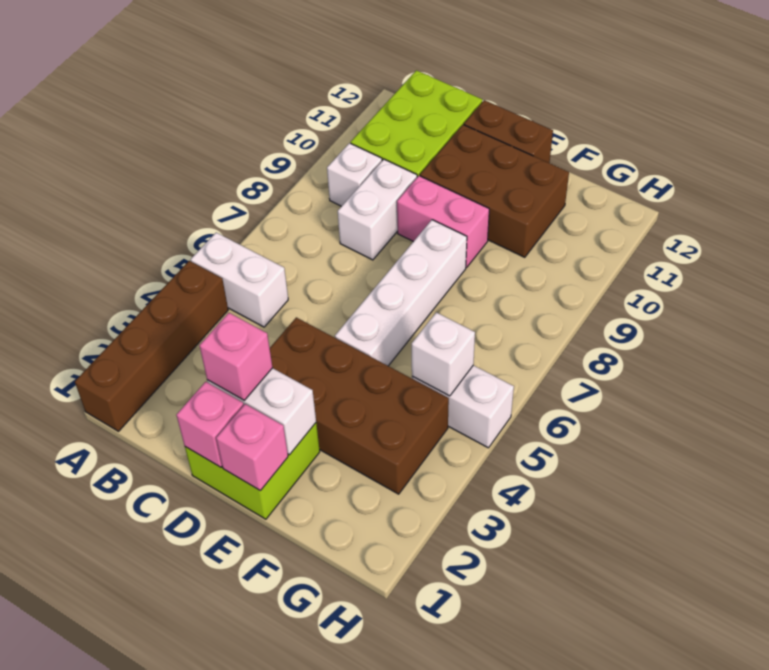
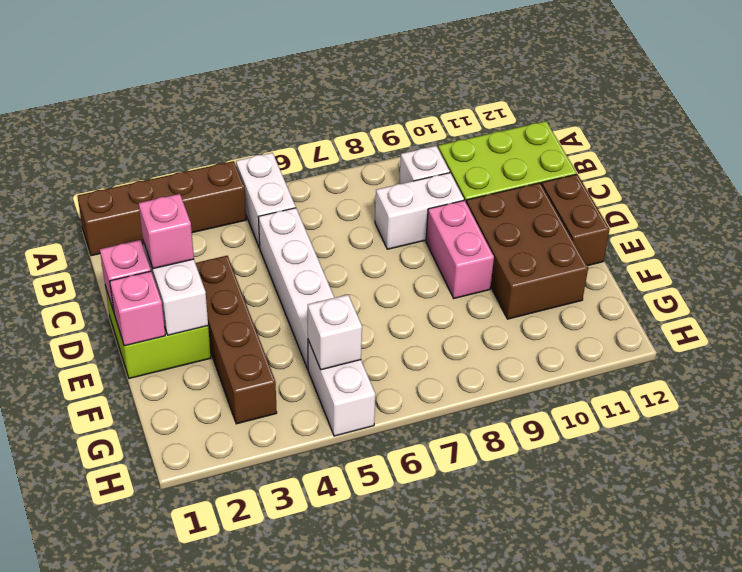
brown brick D3:G4 level 1 -> brown brick D3:G3 level 1
white brick E5:E8 level 1 -> white brick C5:F5 level 1

